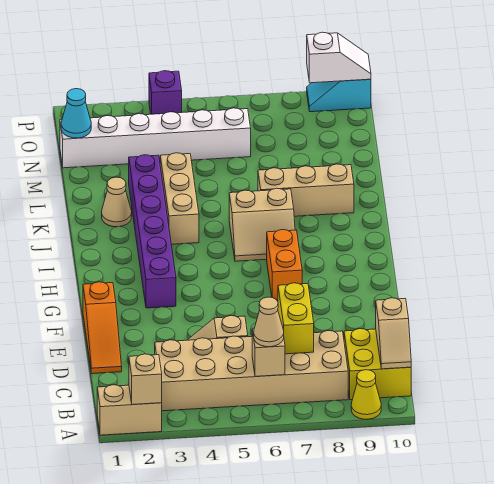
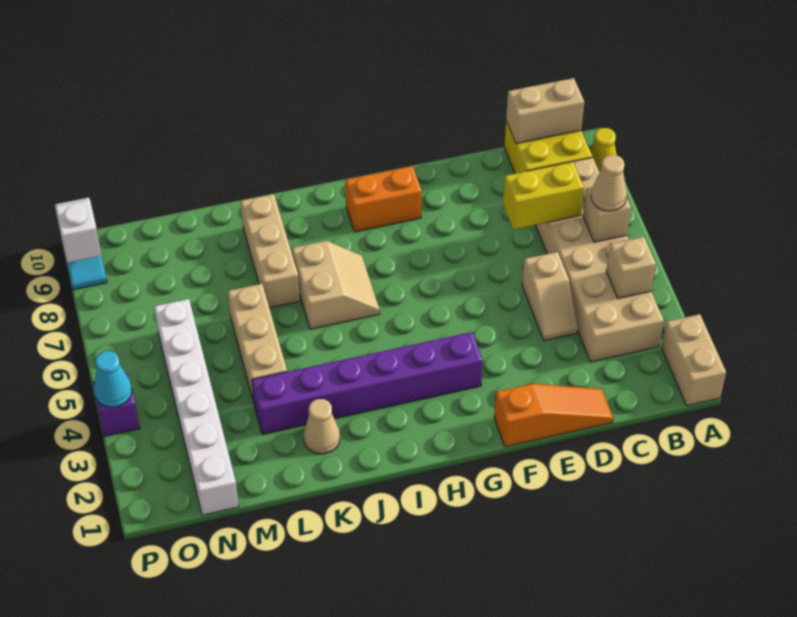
tan brick A2 level 2 -> tan brick B4 level 2
tan slope B10:C10 level 2 top C -> tan brick B10:C10 level 2
orange brick G7:H7 level 1 -> orange brick G9:H9 level 1
tan brick J4:L4 level 1 -> tan brick L4:L6 level 1
cyan cone N1 level 2 -> cyan cone P4 level 2

